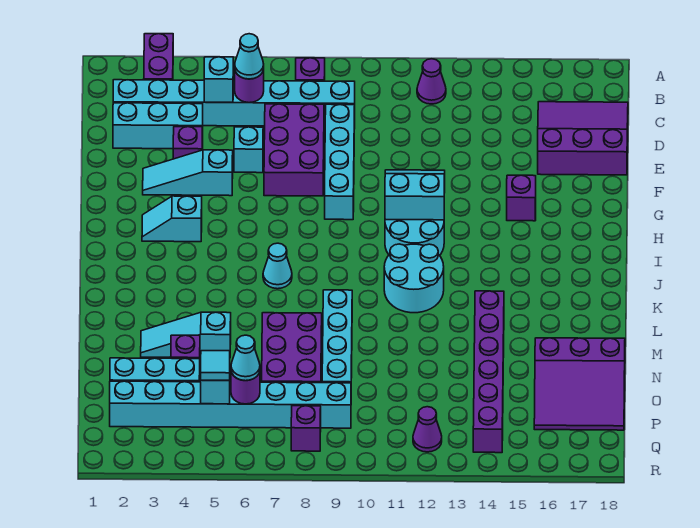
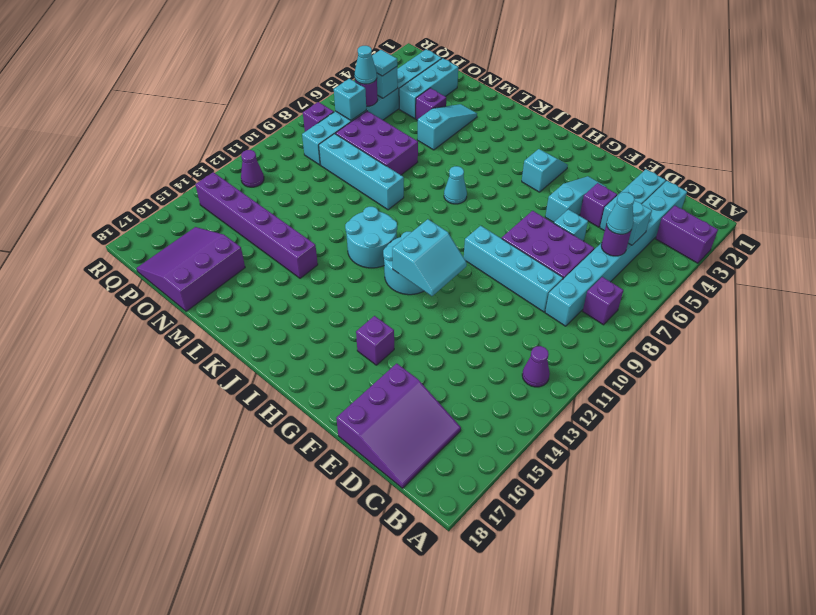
none -> cyan brick P7 level 2

